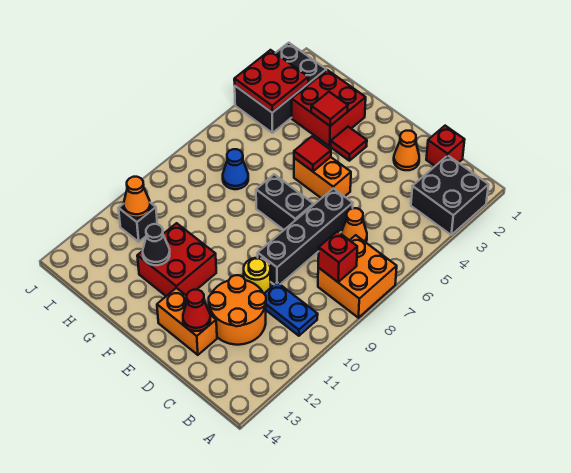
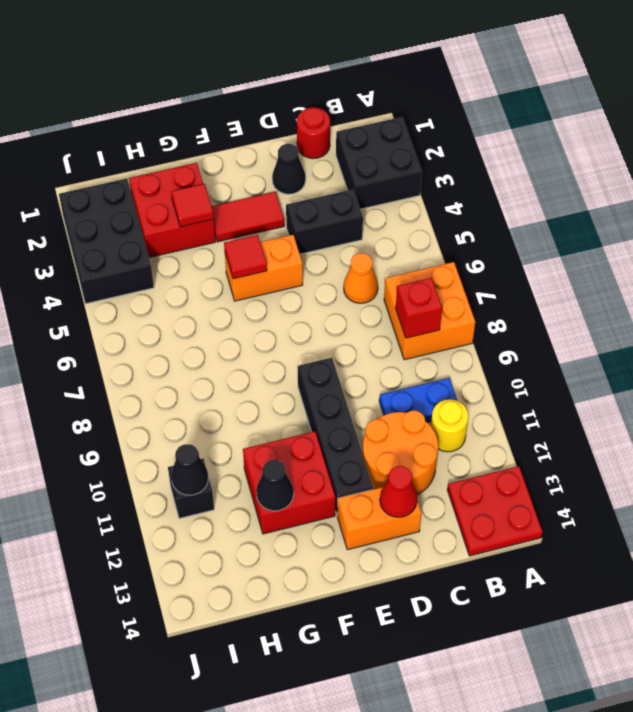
red brick C1 level 1 -> red round brick C1 level 1
orange cone D2 level 1 -> black cone D2 level 1
black brick D6:D9 level 1 -> black brick E9:E12 level 1
yellow round brick D10 level 1 -> yellow round brick B11 level 1
black brick E7:F7 level 1 -> black brick C4:D4 level 1
red tile F3 level 1 -> red tile E3:F3 level 1
blue cone H7 level 1 -> none
red plate I3:J4 level 2 -> red plate A13:B14 level 1
orange cone I11 level 2 -> black cone I11 level 2

